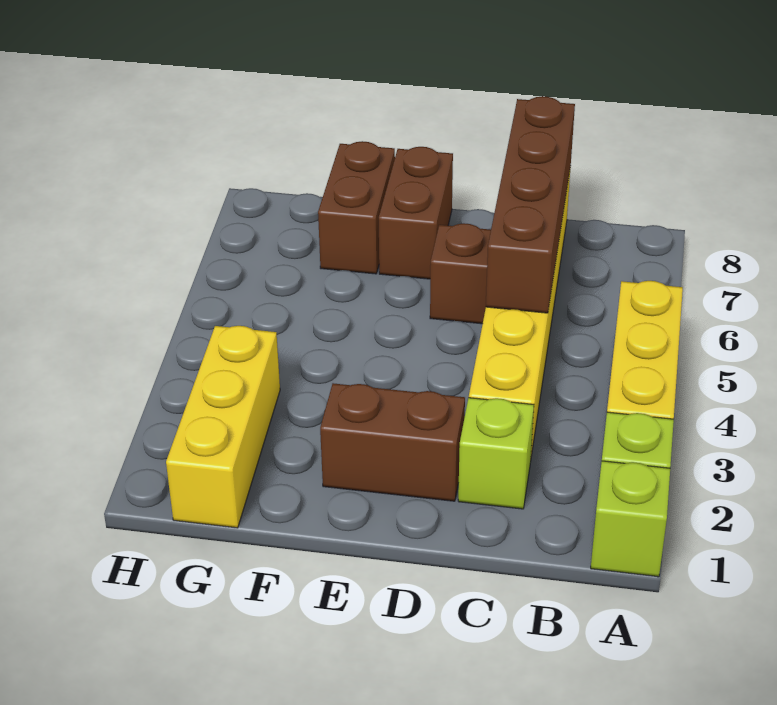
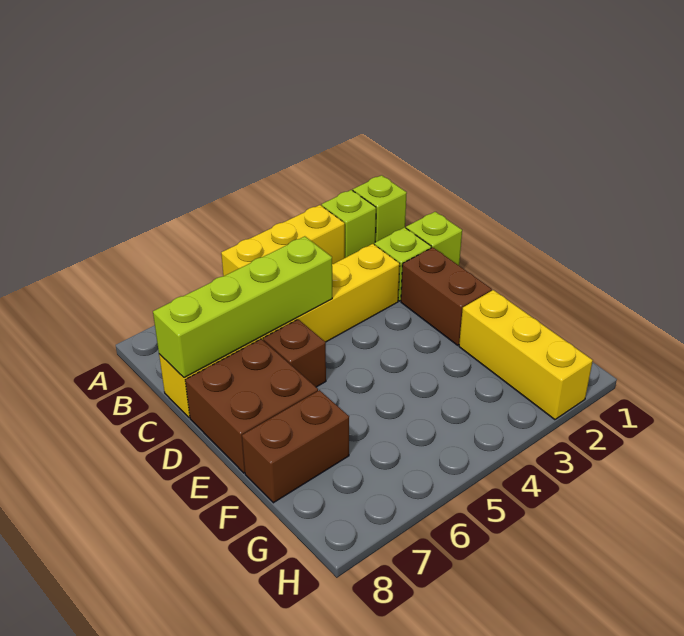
none -> lime brick C1 level 1
brown brick C5:C8 level 2 -> lime brick C5:C8 level 2
brown brick E7:E8 level 1 -> brown brick D7:E8 level 1
yellow brick G1:G3 level 1 -> yellow brick F2:H2 level 1

